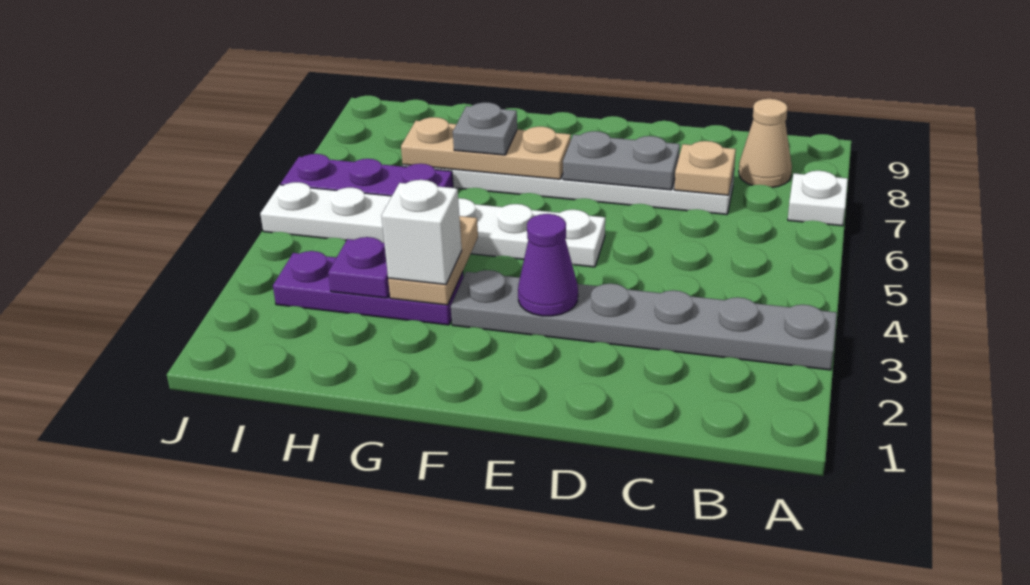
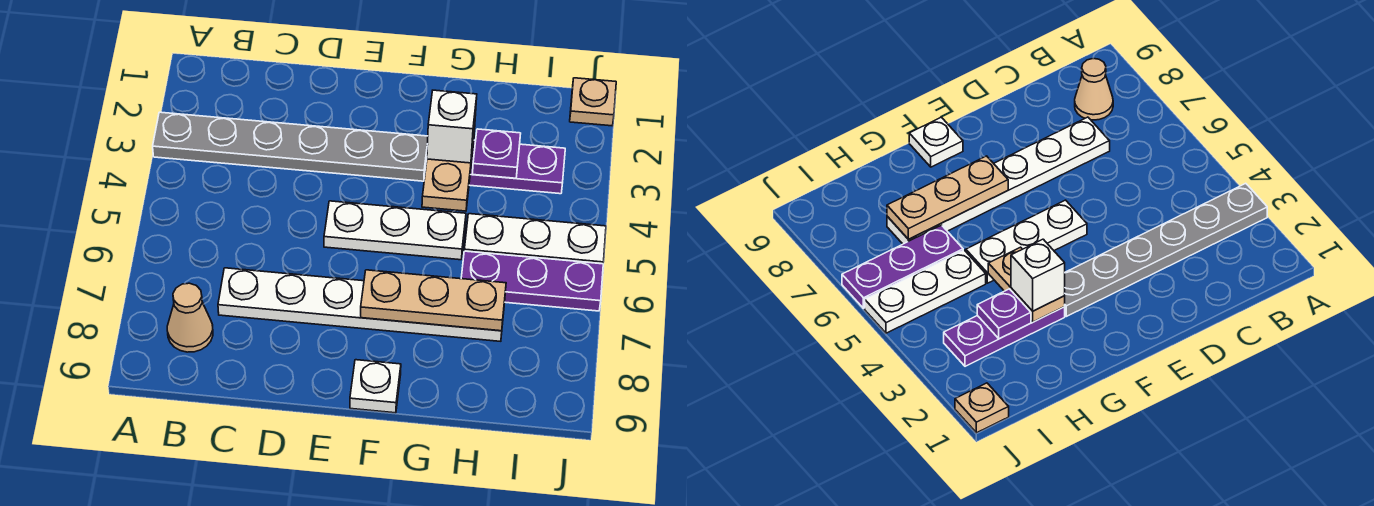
white plate A7 level 1 -> white plate F9 level 1
tan plate C7 level 2 -> tan plate J1 level 1
grey plate D7:E7 level 2 -> none
purple cone E3 level 2 -> none
grey plate G7 level 3 -> none

